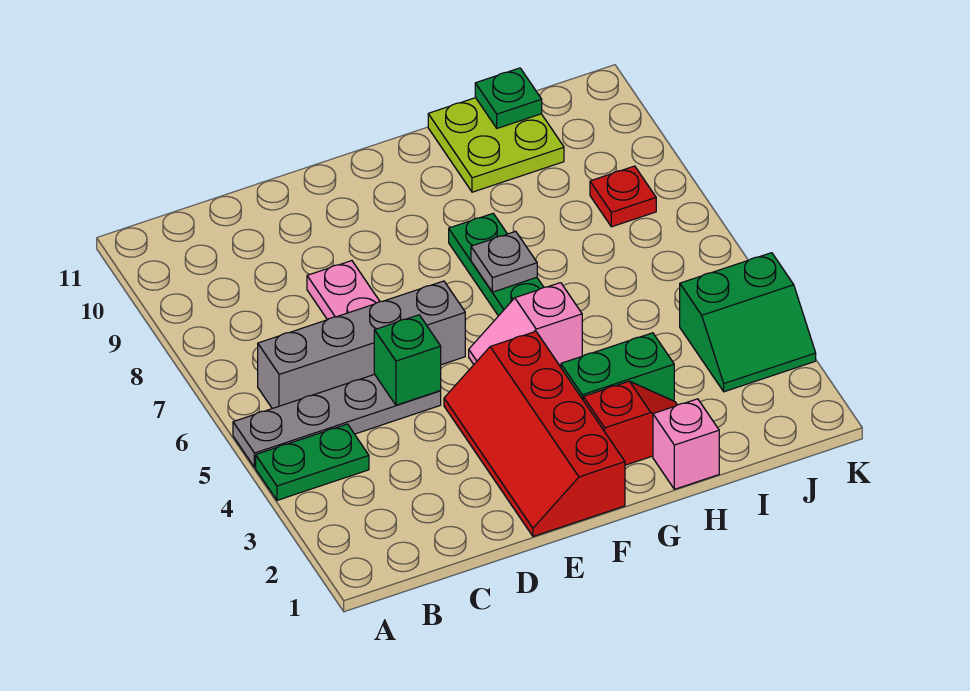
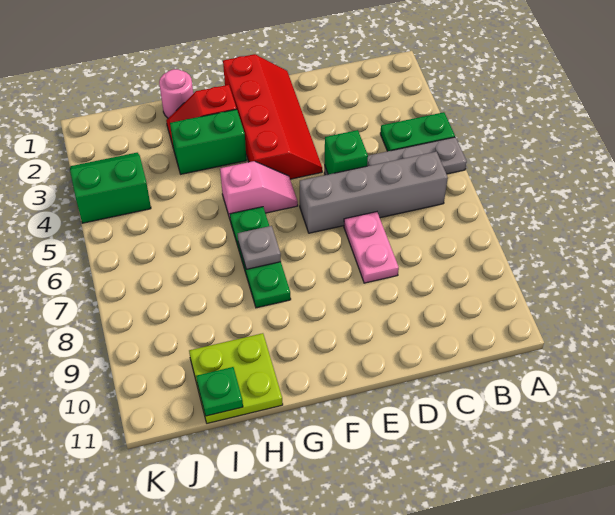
pink brick H1 level 1 -> pink round brick H1 level 1
red plate J8 level 1 -> none

